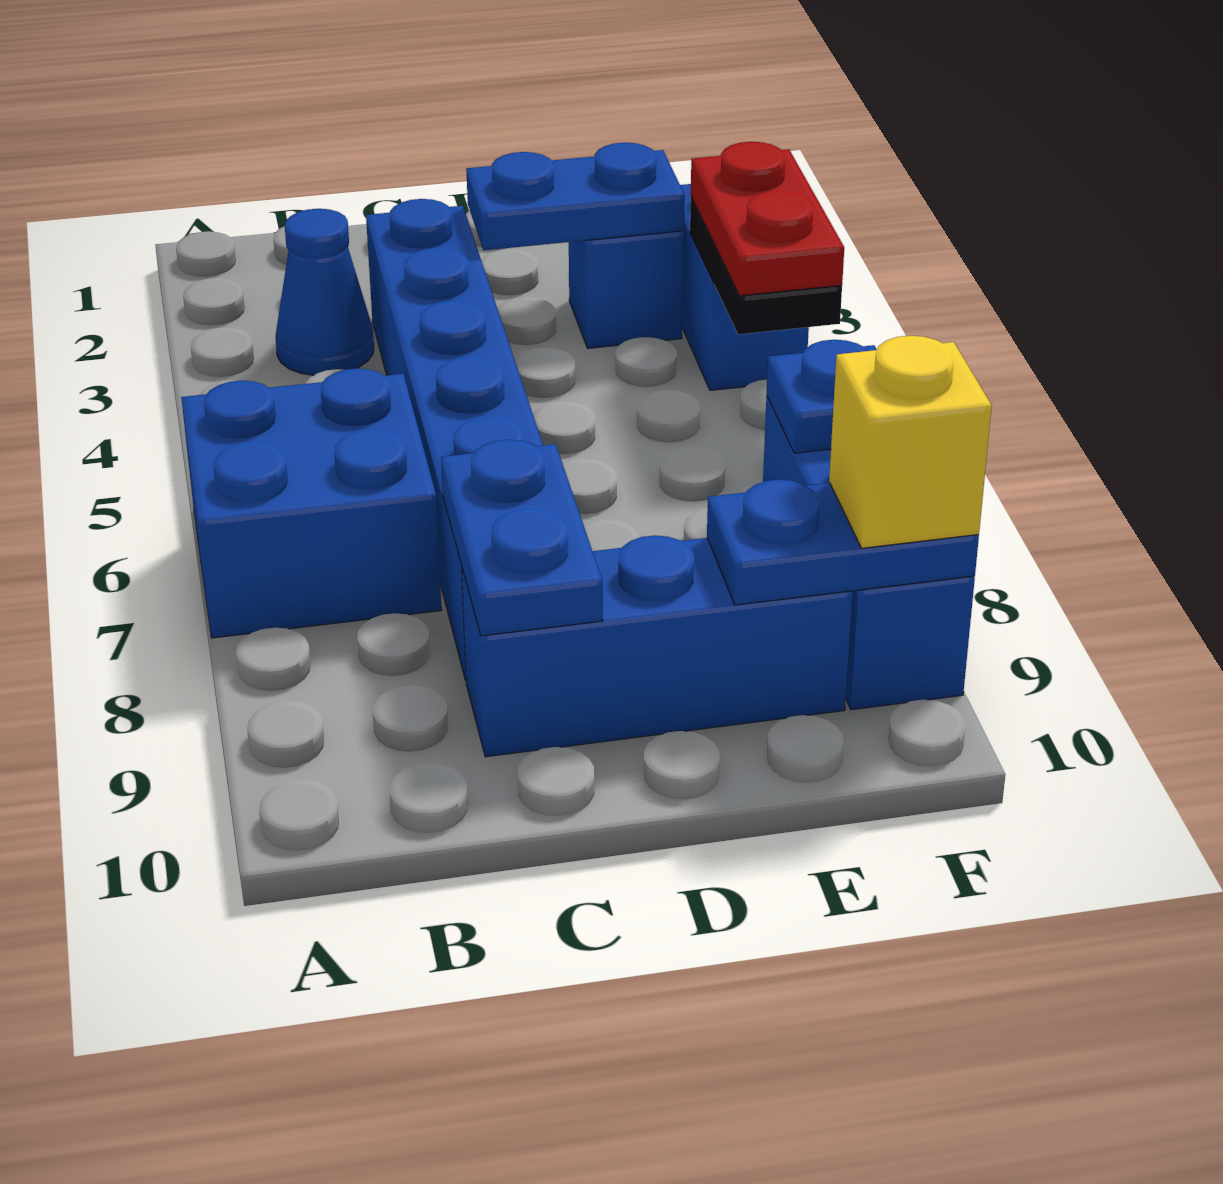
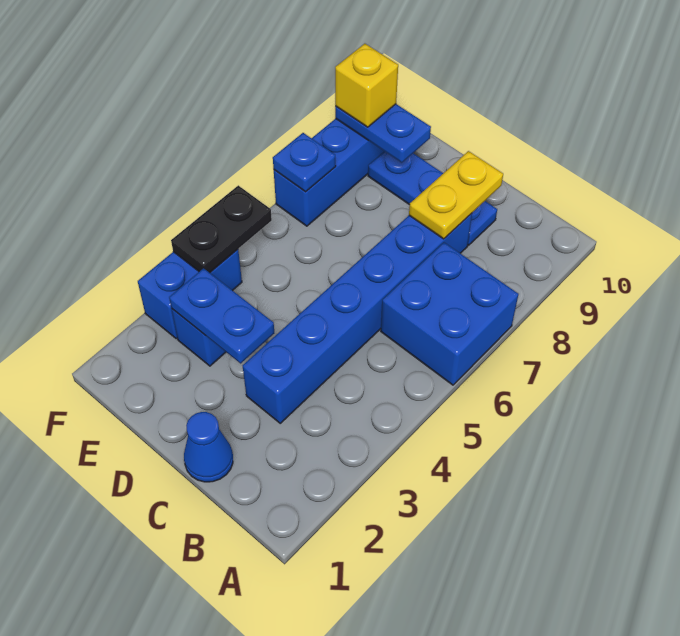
blue cone B3 level 1 -> blue cone C1 level 1
blue plate C8:C9 level 2 -> yellow plate C8:C9 level 2
blue brick C9:E9 level 1 -> blue plate C9:E9 level 1
red plate F4:F5 level 3 -> none

